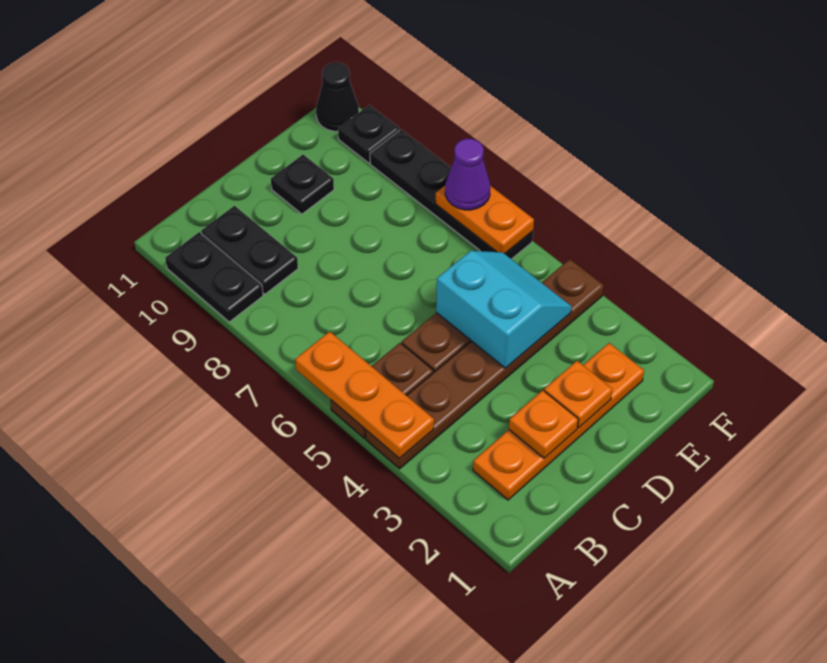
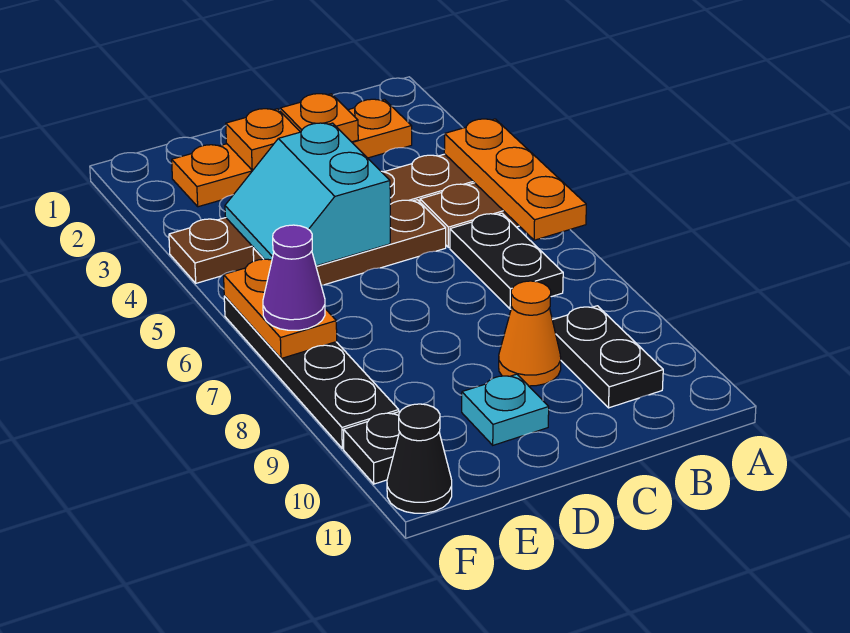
black plate A9:A10 level 1 -> black plate B6:B7 level 1
none -> orange cone C9 level 1
black plate D10 level 1 -> cyan plate D10 level 1

